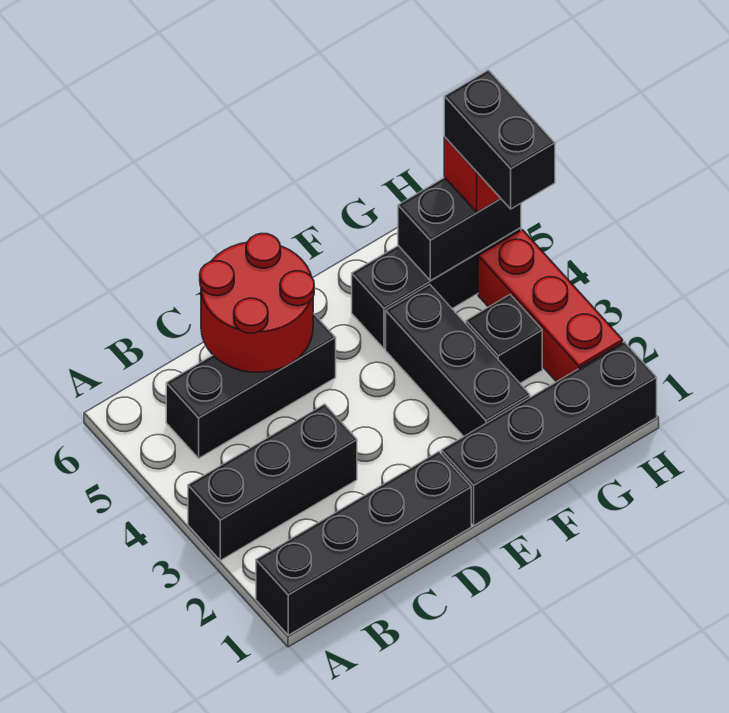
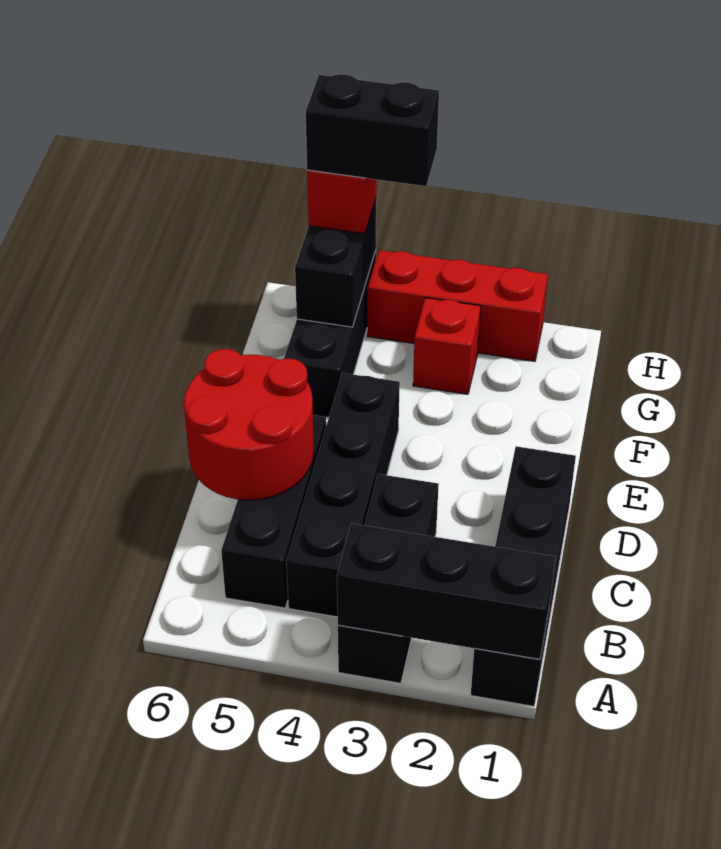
black brick E1:H1 level 1 -> black brick B4:E4 level 1
black brick F2:F4 level 1 -> black brick A1:A3 level 2
black brick G3 level 1 -> red brick G3 level 1

